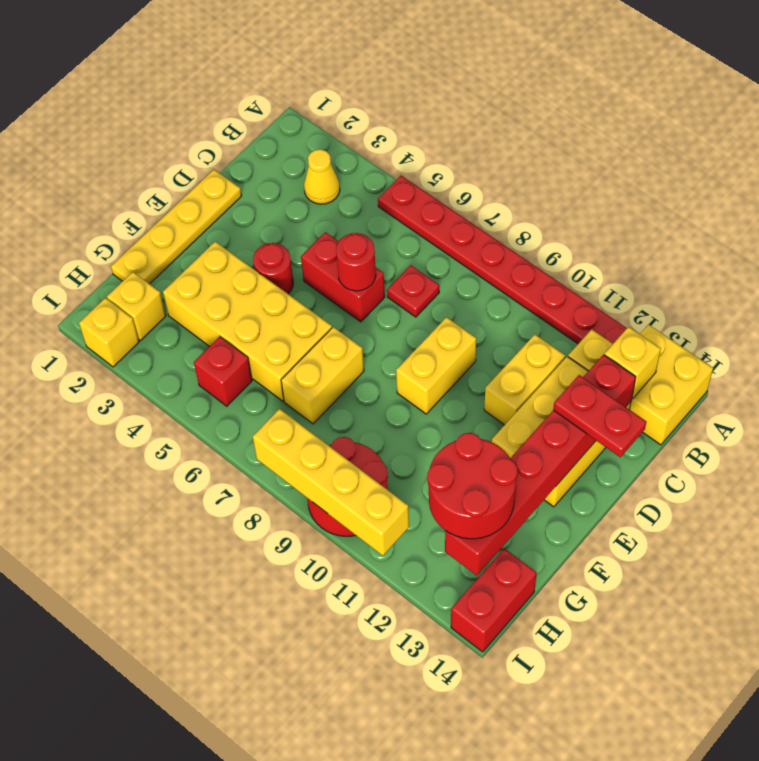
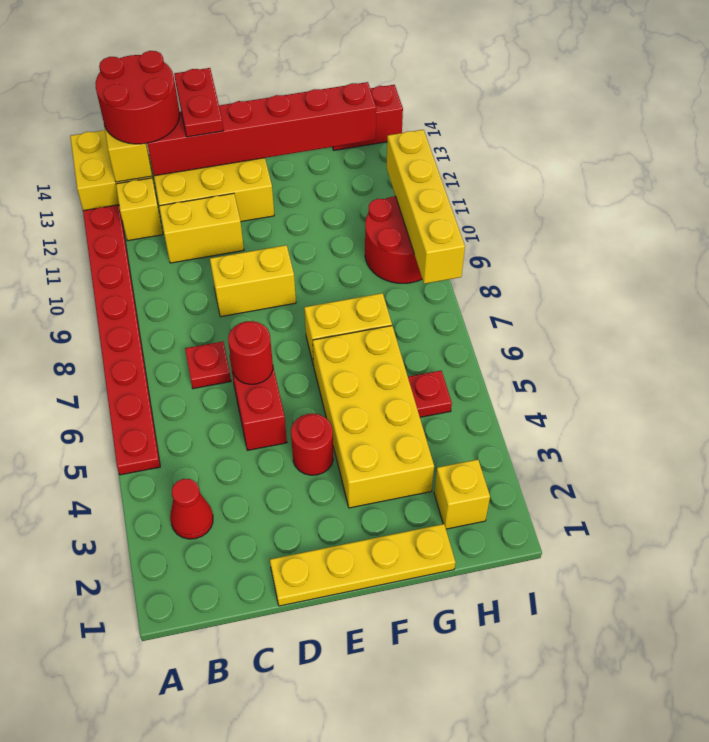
yellow cone B3 level 1 -> red cone B3 level 1
red round brick G12:H13 level 3 -> red round brick B13:C14 level 3
red brick H5 level 1 -> red plate H5 level 1
yellow brick I2 level 1 -> none

